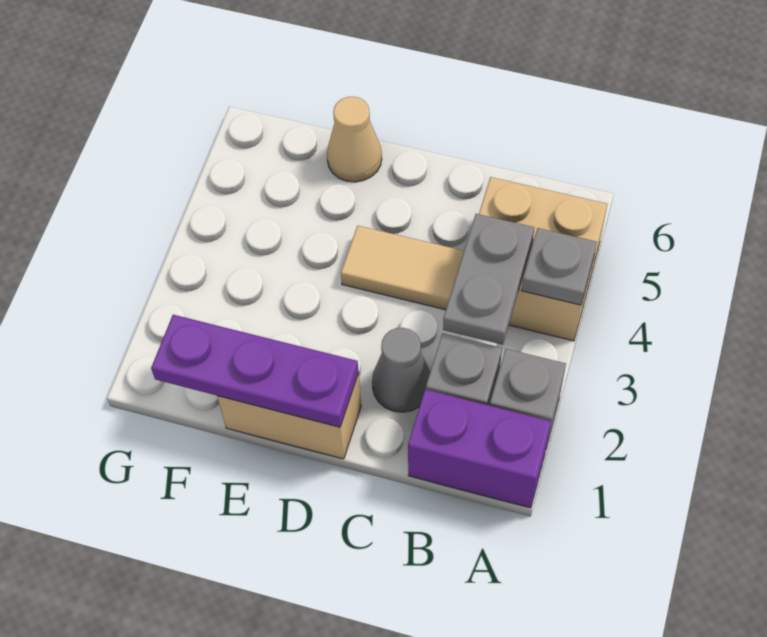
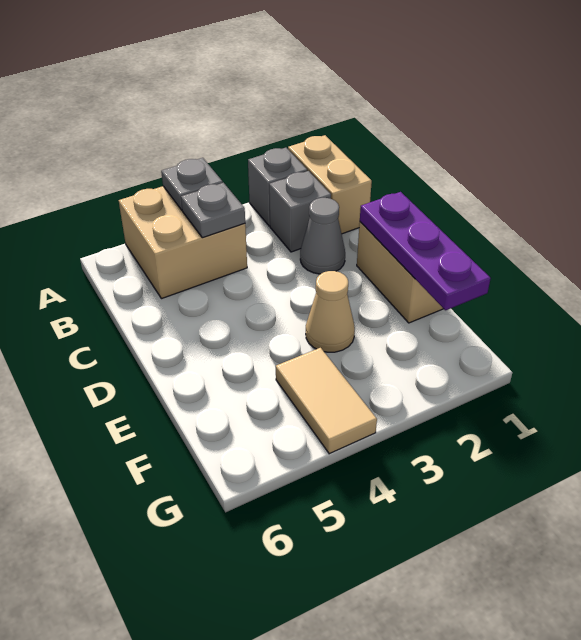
purple brick A1:B1 level 1 -> tan brick A1:B1 level 1
grey plate B3:B4 level 2 -> grey plate B4 level 2
tan tile C4:D4 level 1 -> tan tile F4:G4 level 1
tan cone E6 level 1 -> tan cone E3 level 1

